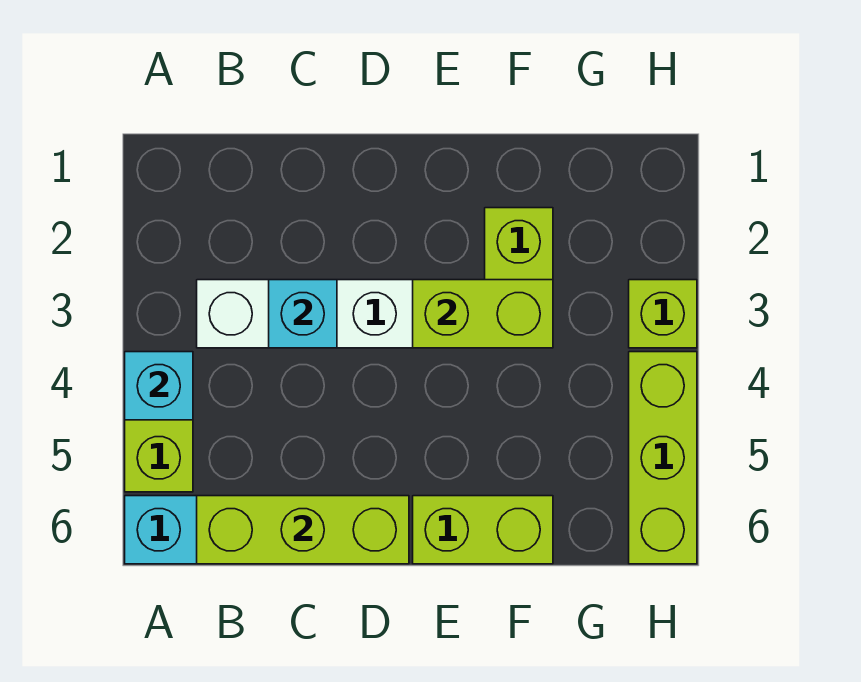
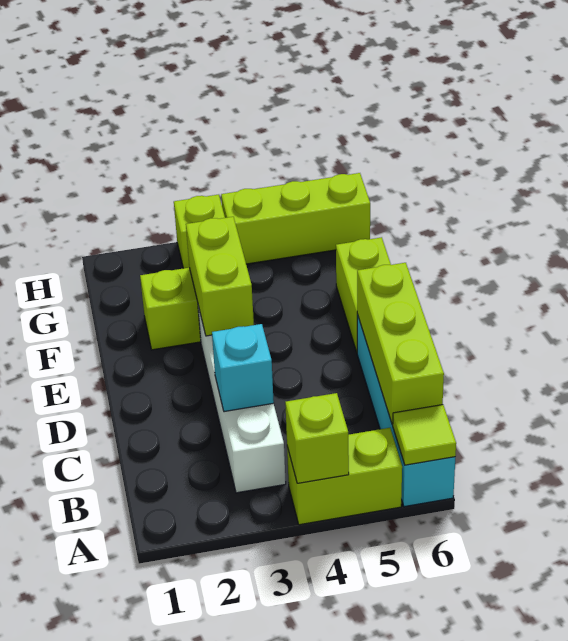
cyan brick A4 level 2 -> lime brick A4 level 2
none -> lime tile A6 level 2

